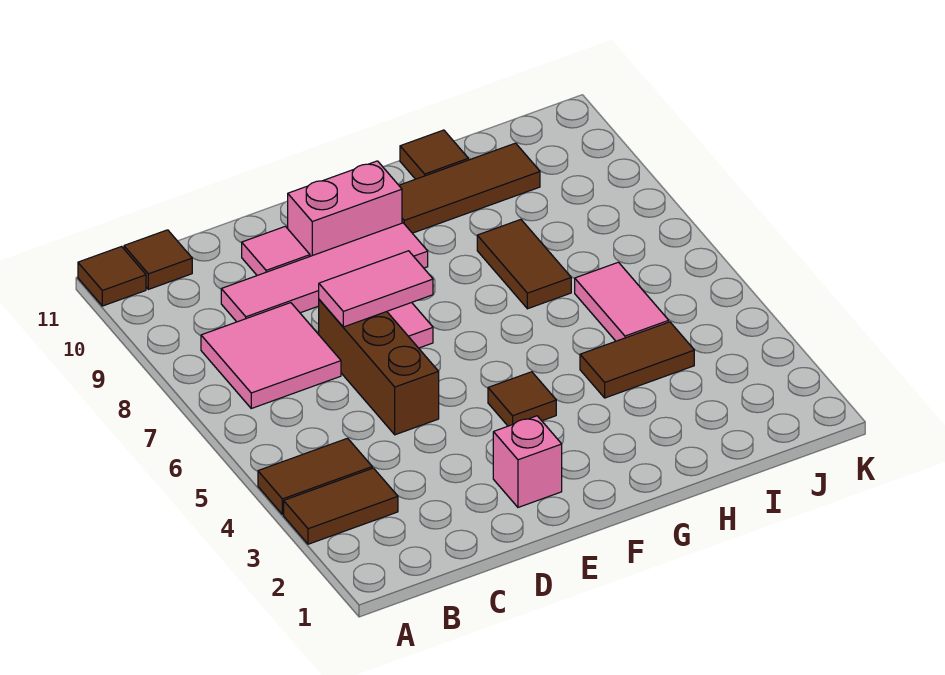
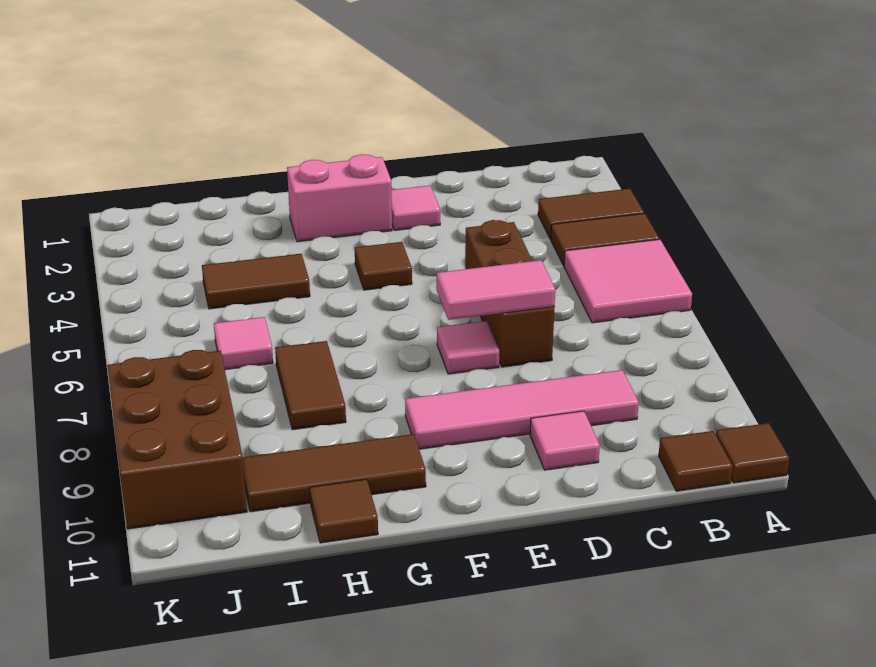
pink tile B7:C8 level 1 -> pink tile A5:B6 level 1
pink brick E2 level 1 -> pink tile E2 level 1
pink brick E10:F10 level 1 -> pink brick F2:G2 level 1
pink tile I5:I6 level 1 -> pink tile I6 level 1
none -> brown brick J8:K10 level 1

